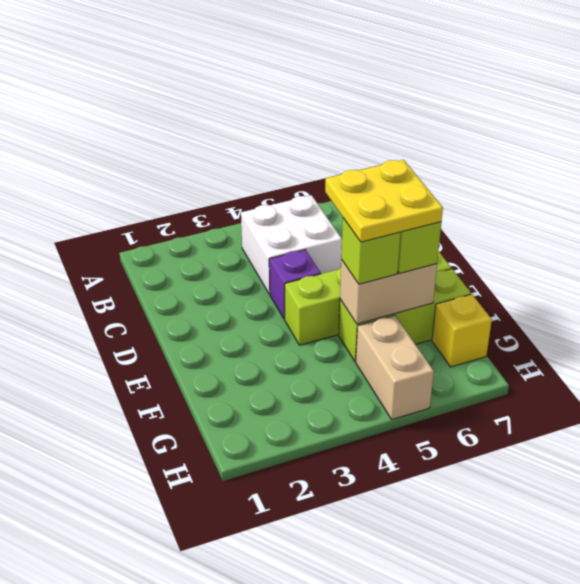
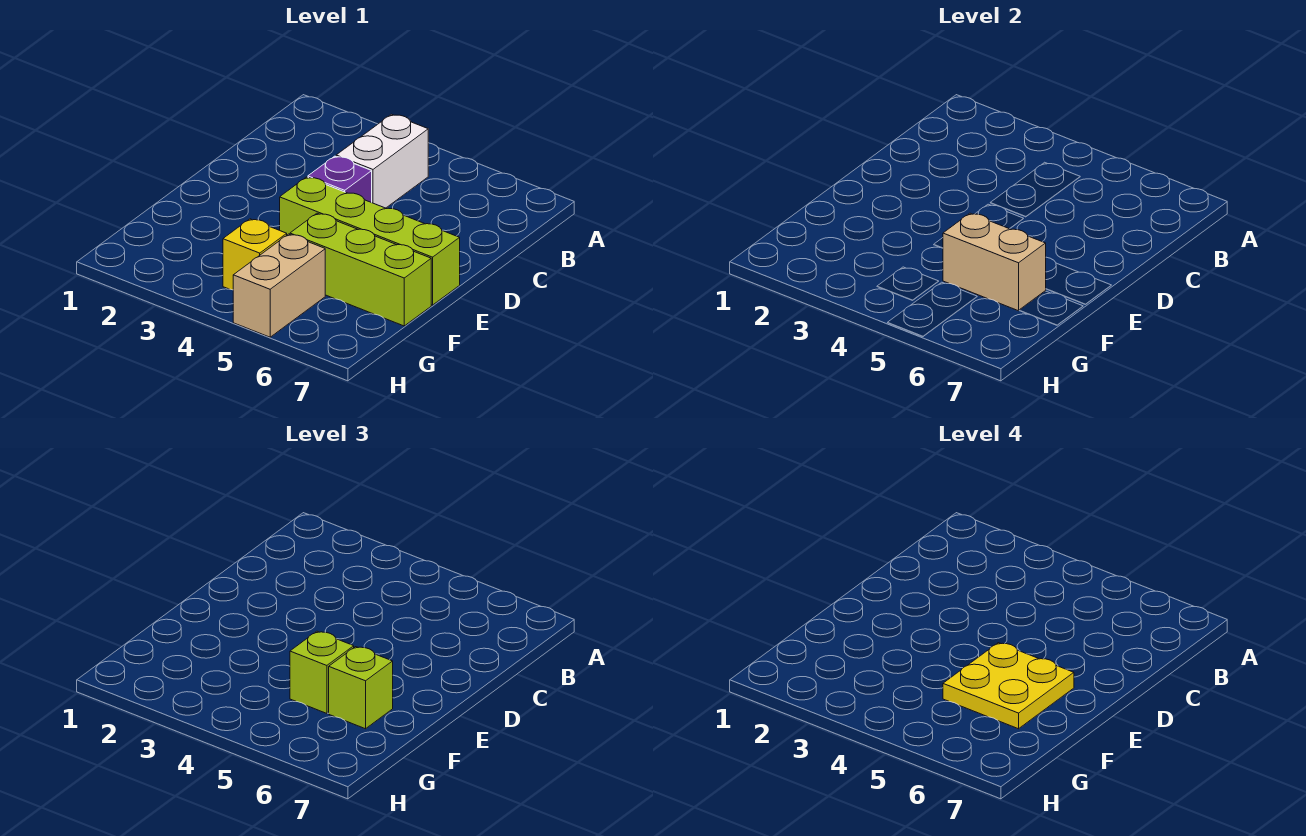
white brick B4:C5 level 1 -> white brick B4:C4 level 1
yellow brick G7 level 1 -> yellow brick G4 level 1

